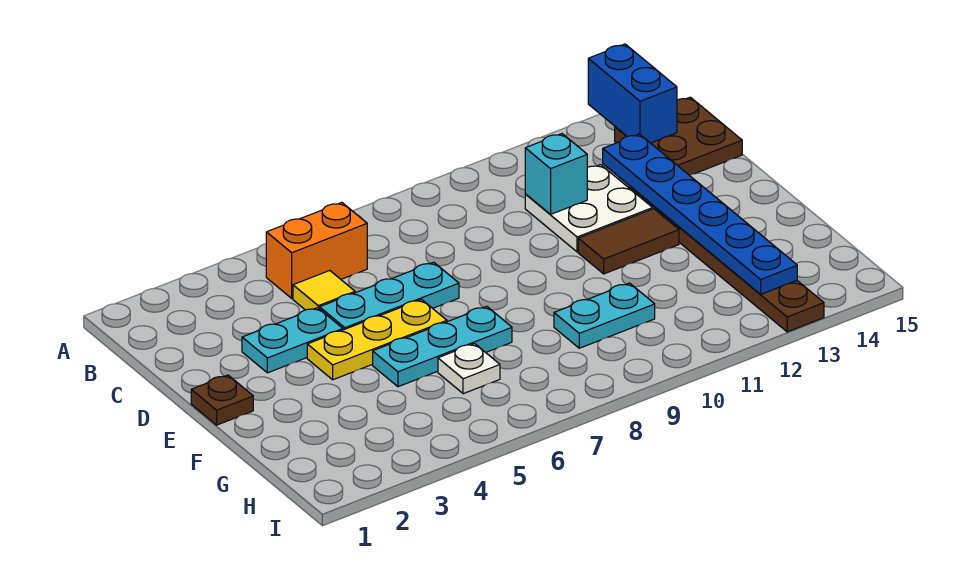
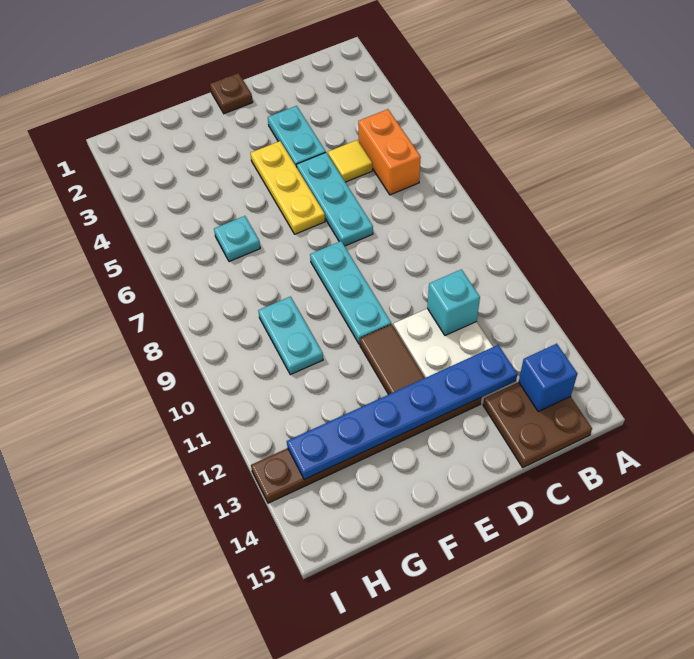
blue brick A14:B14 level 2 -> blue brick B14 level 2
cyan plate F5:F7 level 1 -> cyan plate E8:E10 level 1
white plate G6 level 1 -> cyan plate G6 level 1

